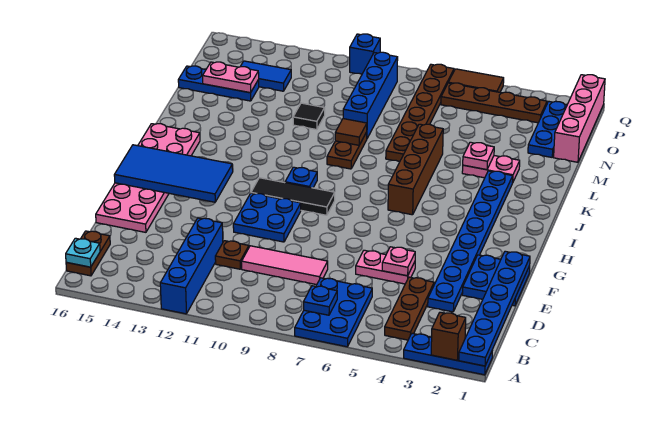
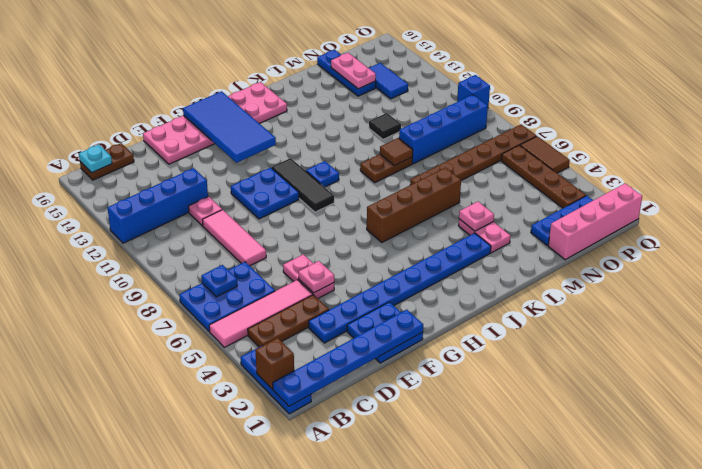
none -> pink tile A5:D5 level 1
brown plate D11 level 1 -> pink plate D11 level 1

